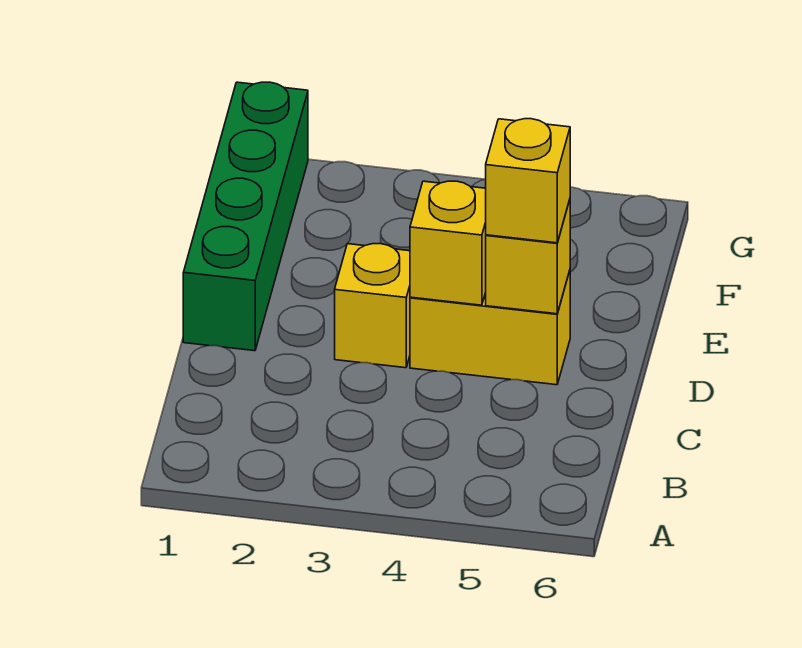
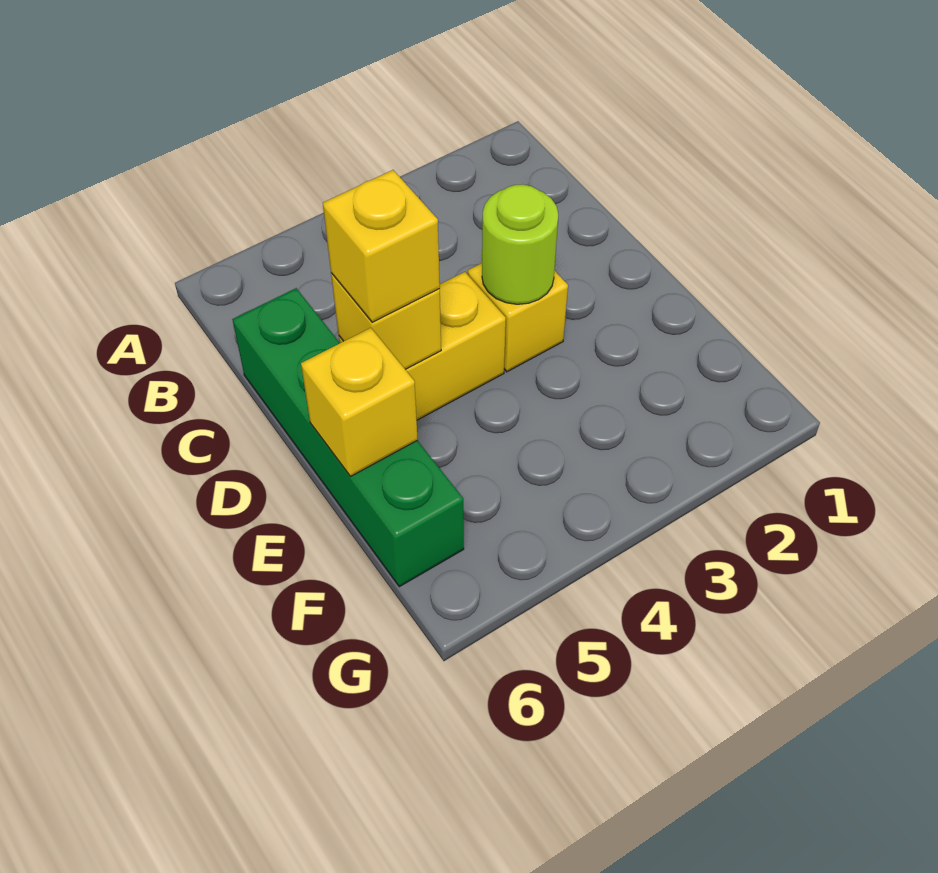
green brick D1:G1 level 1 -> green brick C6:F6 level 1
none -> lime round brick D3 level 2
yellow brick D4 level 2 -> yellow brick E6 level 2

